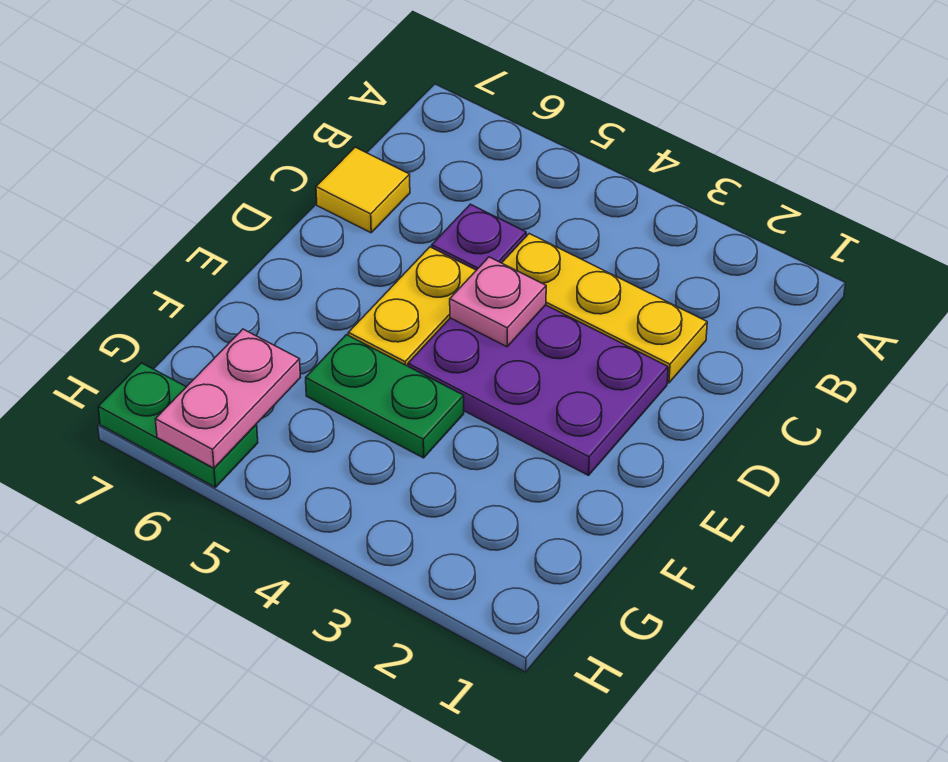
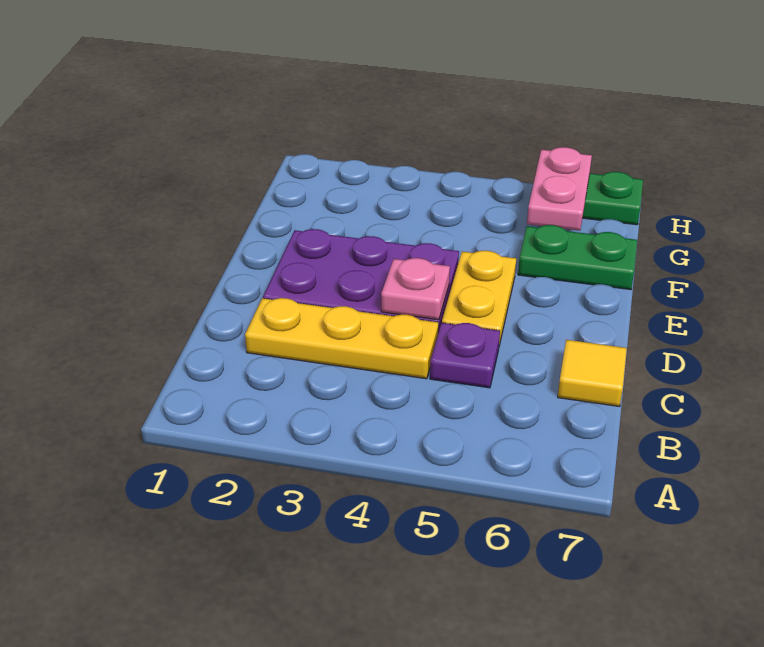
green plate F4:F5 level 1 -> green plate F6:F7 level 1

